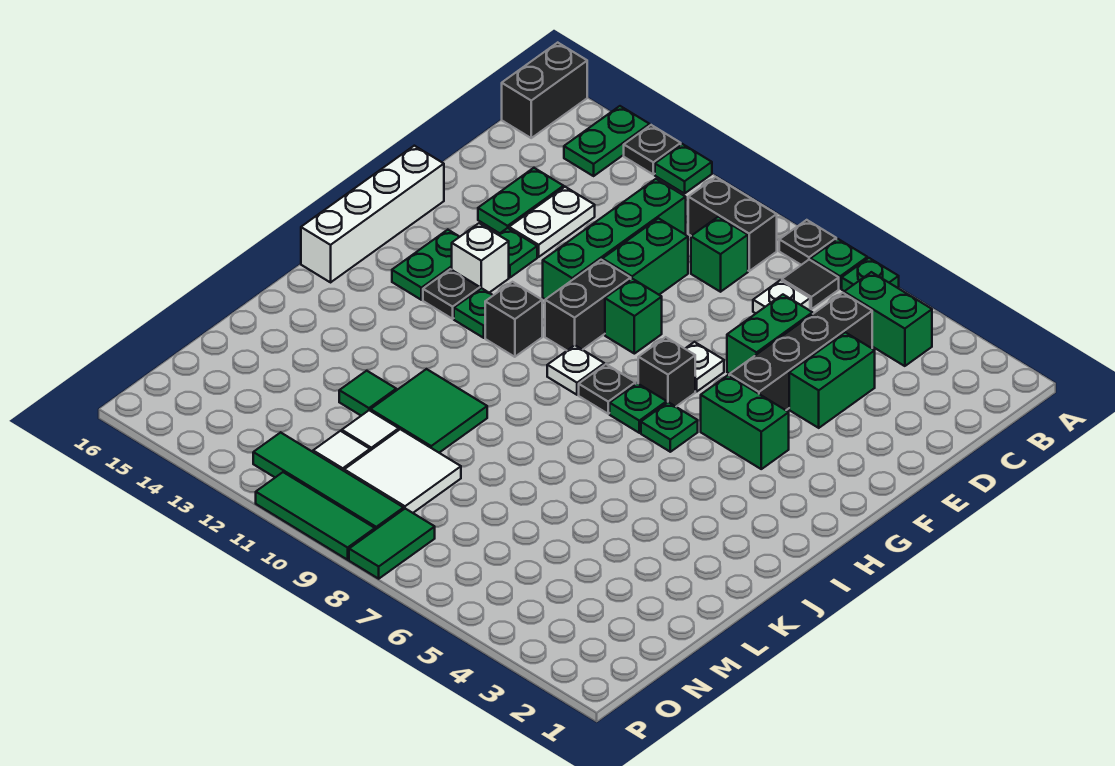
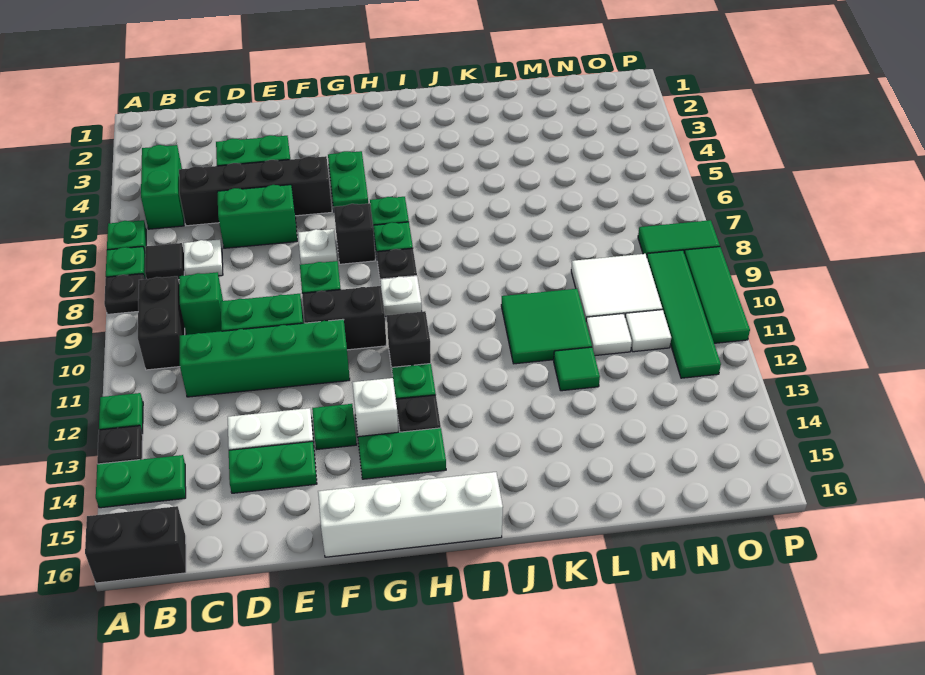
green brick G4:G5 level 1 -> green plate G4:G5 level 1

